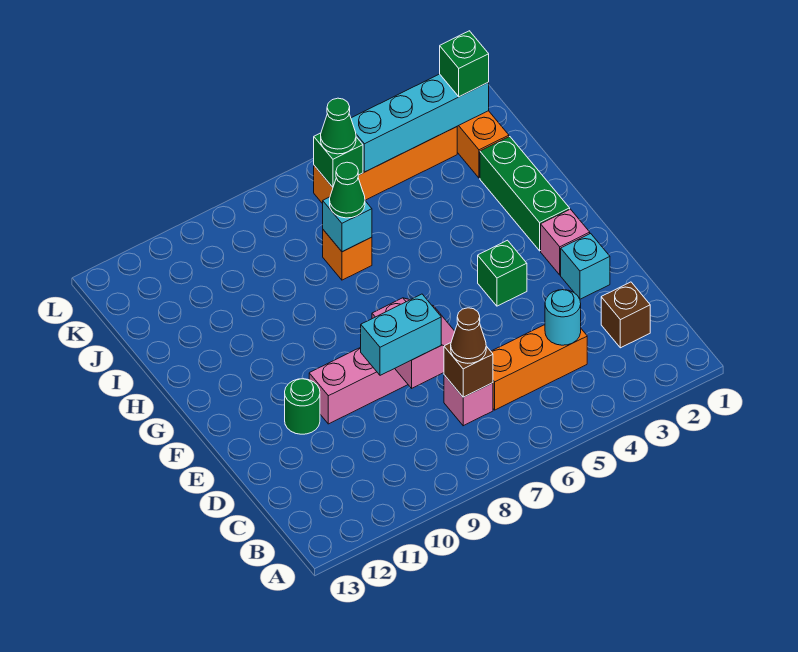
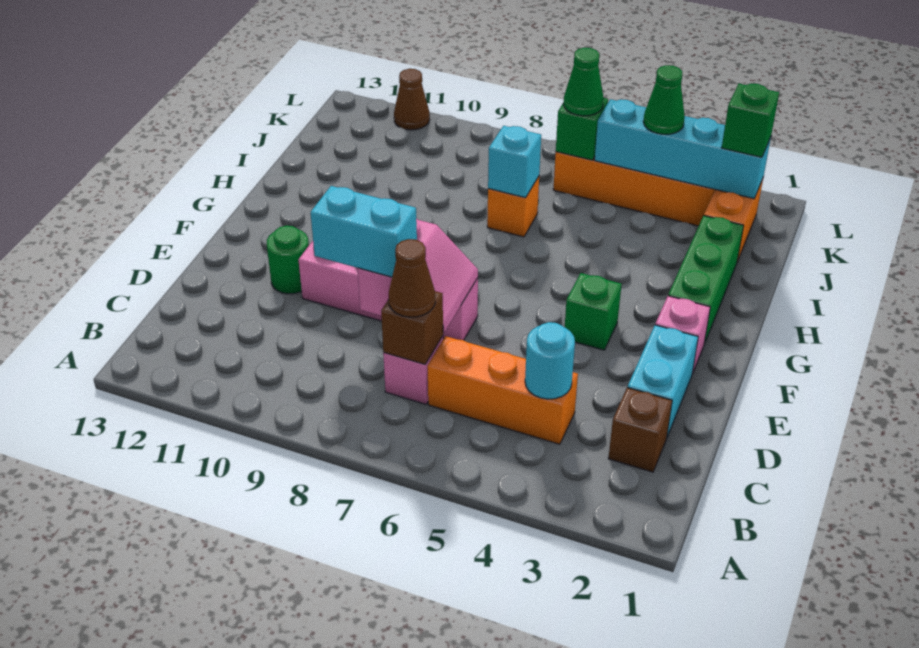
cyan brick E2 level 1 -> cyan brick D2:E2 level 1
green cone I7 level 3 -> green cone K4 level 3
none -> brown cone L11 level 1

